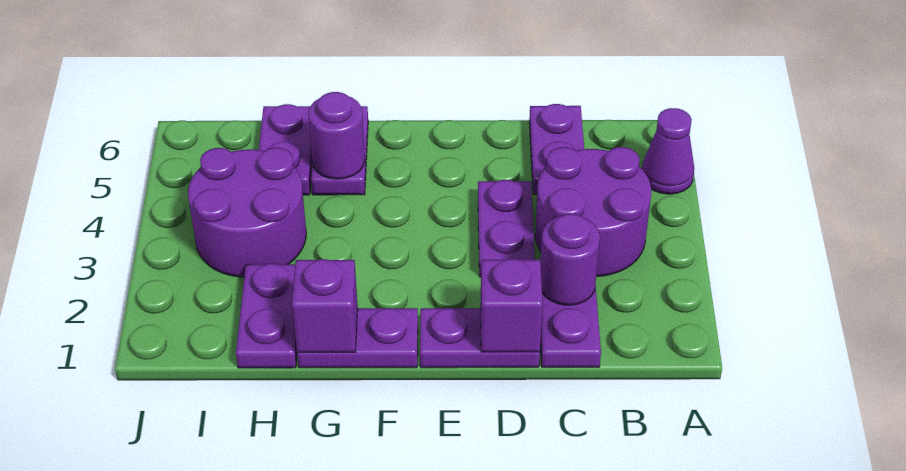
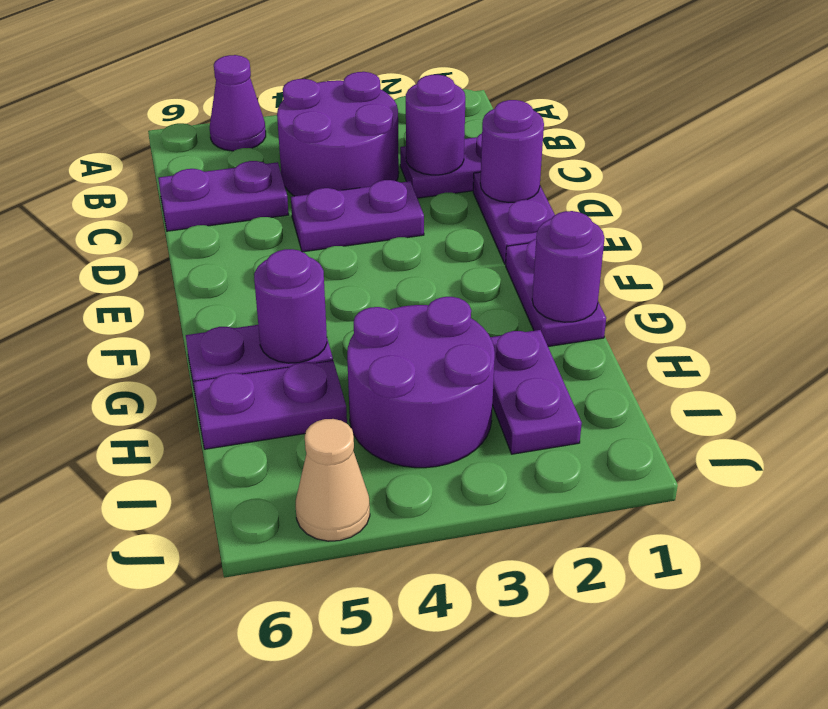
purple brick D1 level 2 -> purple round brick D1 level 2
purple brick G1 level 2 -> purple round brick G1 level 2
purple plate H1:H2 level 1 -> purple plate H2:I2 level 1
none -> tan cone J5 level 1

